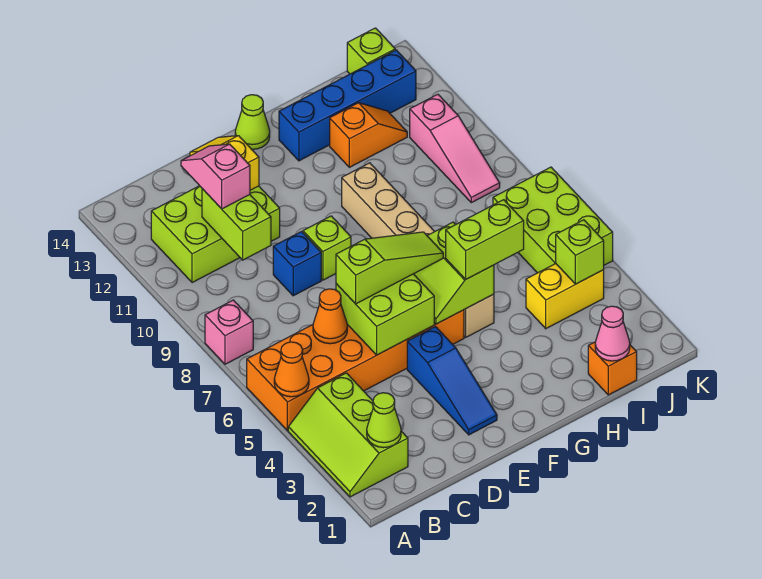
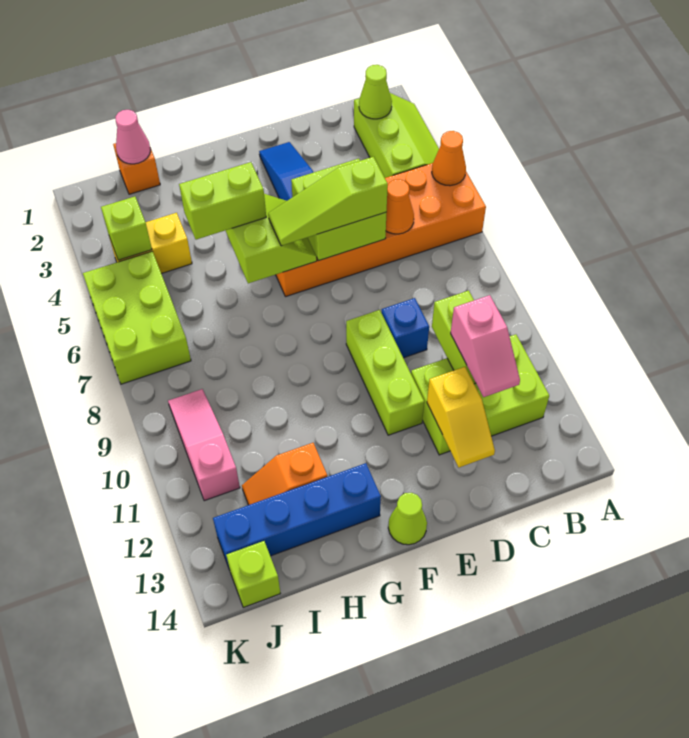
pink brick A8 level 1 -> none
lime brick E9 level 1 -> lime brick E9:E11 level 1
tan brick G5:G10 level 1 -> none

